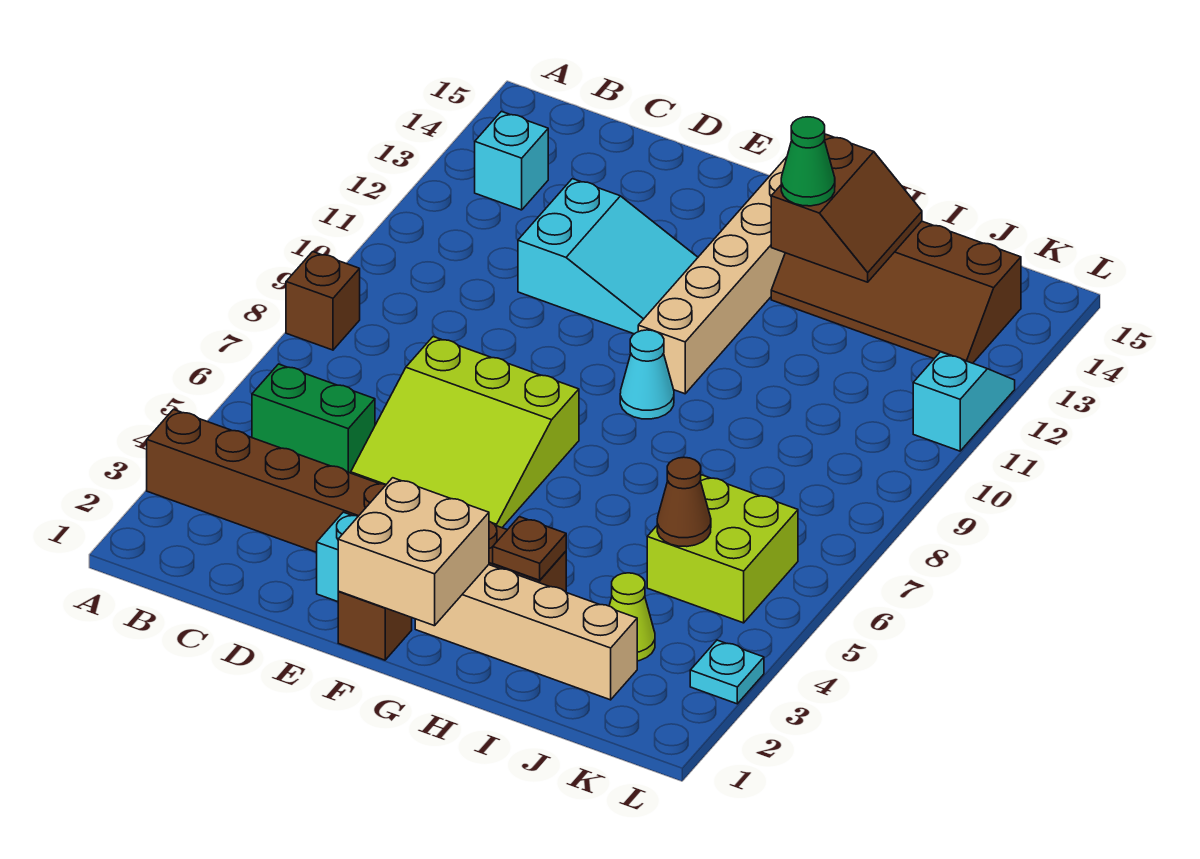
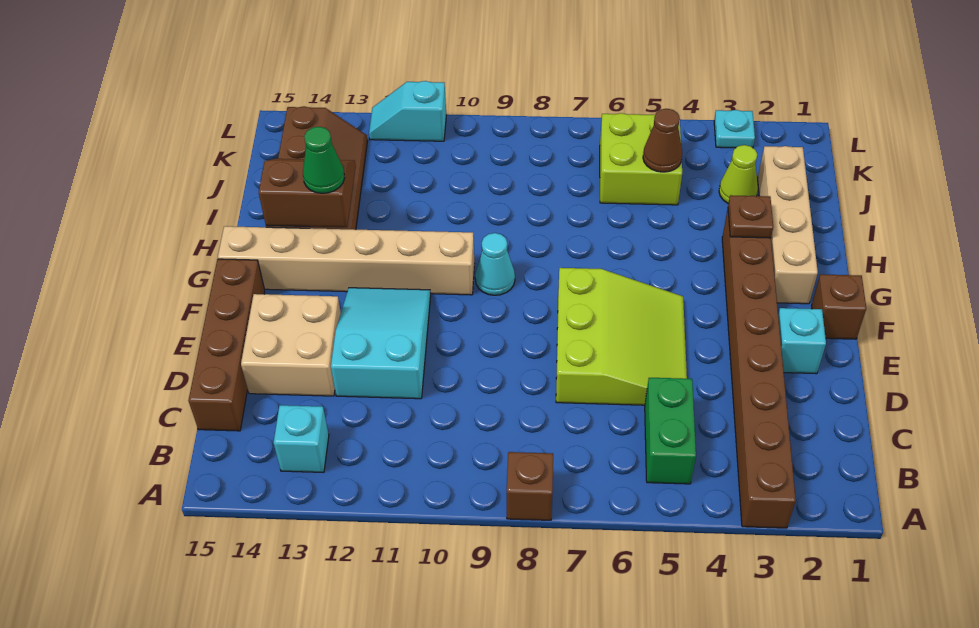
none -> brown brick C15:F15 level 1
tan brick F1:G2 level 2 -> tan brick D13:E14 level 1

